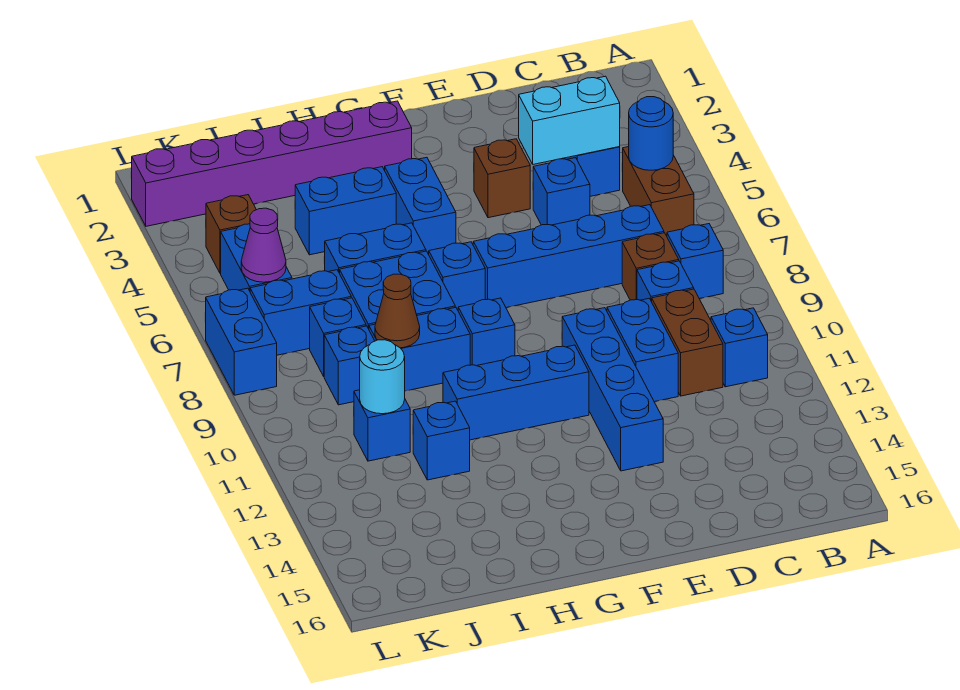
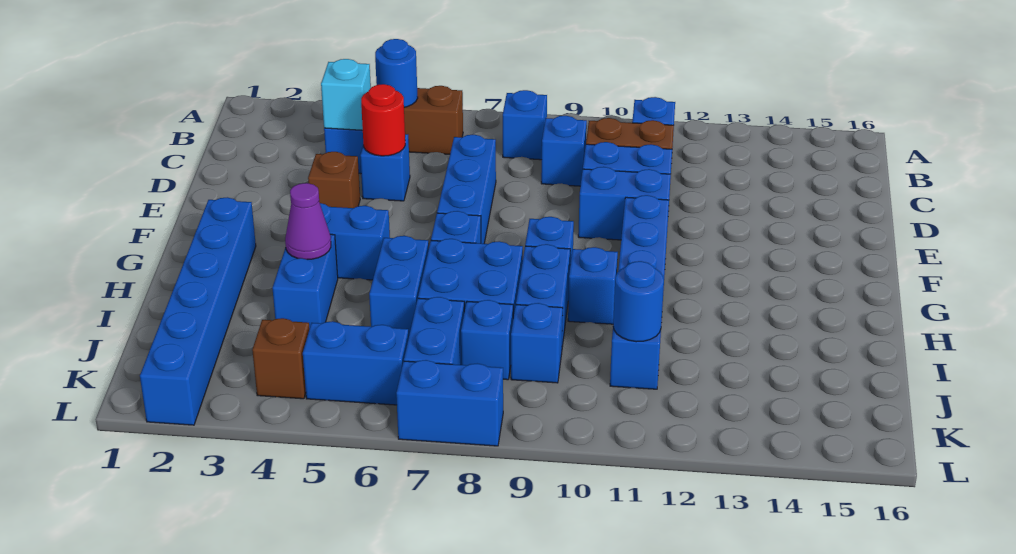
cyan brick C4:D4 level 2 -> cyan brick C4 level 2
blue brick C7:F7 level 1 -> blue brick D7:F7 level 1
brown brick C8 level 1 -> none
none -> red round brick D5 level 2
blue brick E10:E13 level 1 -> blue brick E10:E11 level 1
purple brick G2:L2 level 1 -> blue brick G2:L2 level 1
brown cone I9 level 2 -> none
blue brick I12 level 1 -> blue brick H10 level 1
cyan round brick J11 level 2 -> blue round brick J11 level 2
purple cone K6 level 2 -> purple cone H4 level 2

